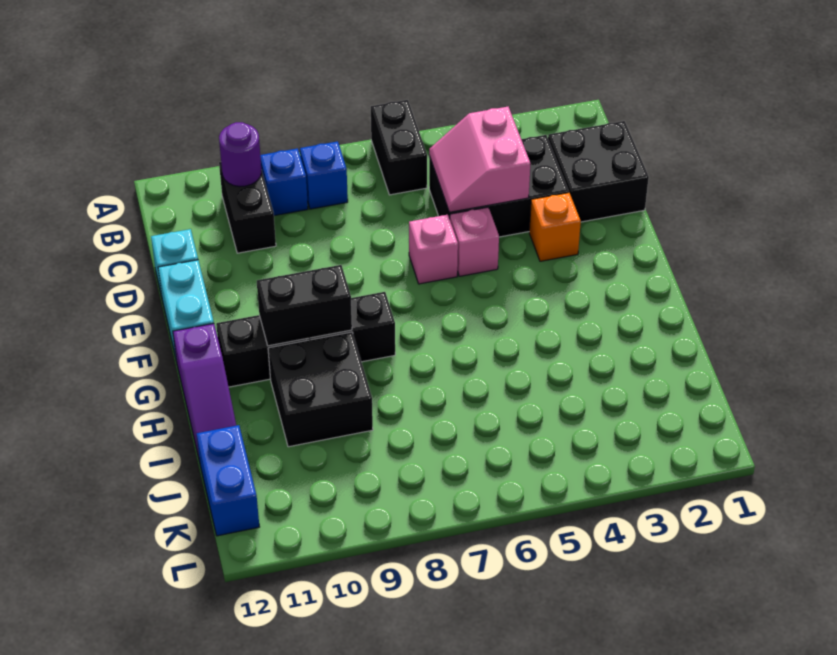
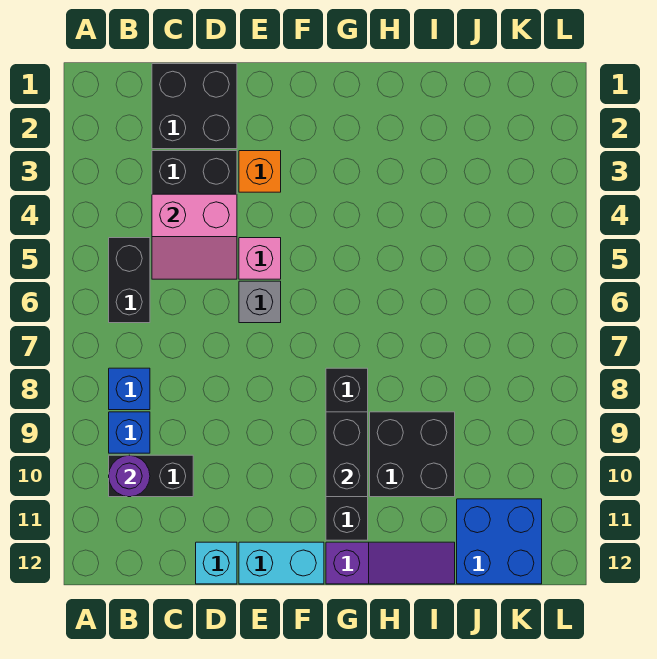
black brick A6:B6 level 1 -> black brick B5:B6 level 1
pink brick E6 level 1 -> grey brick E6 level 1
blue brick J12:K12 level 1 -> blue brick J11:K12 level 1

